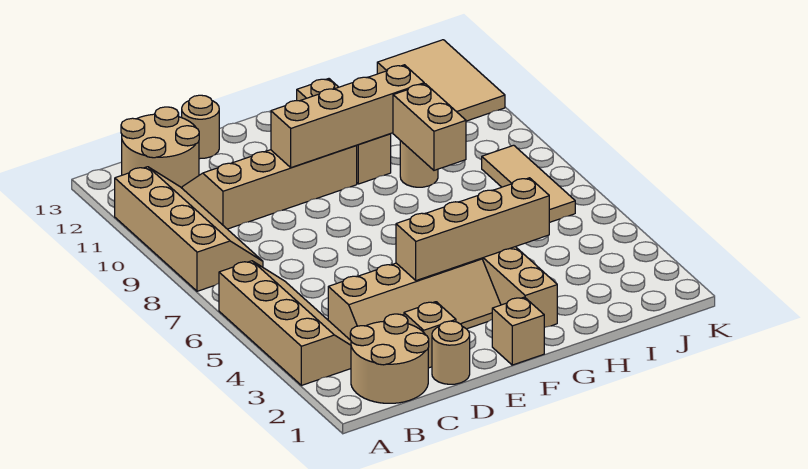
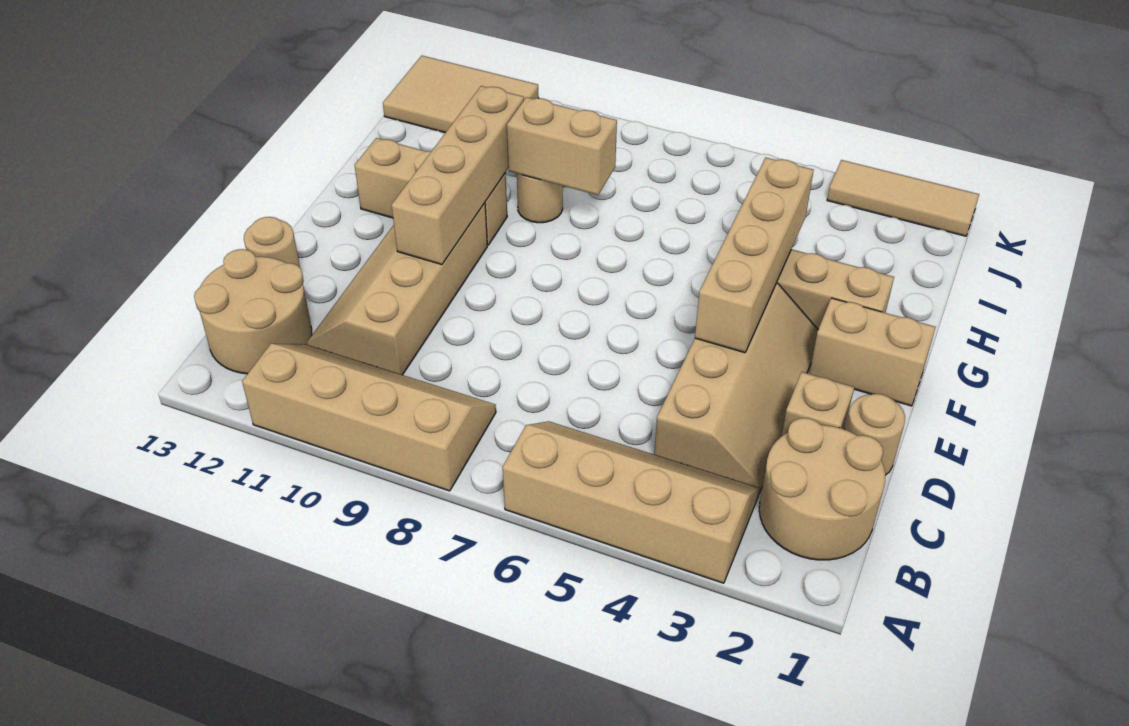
tan brick F1 level 1 -> tan brick F1:F2 level 1
tan tile J6:J8 level 1 -> tan tile K1:K3 level 1

